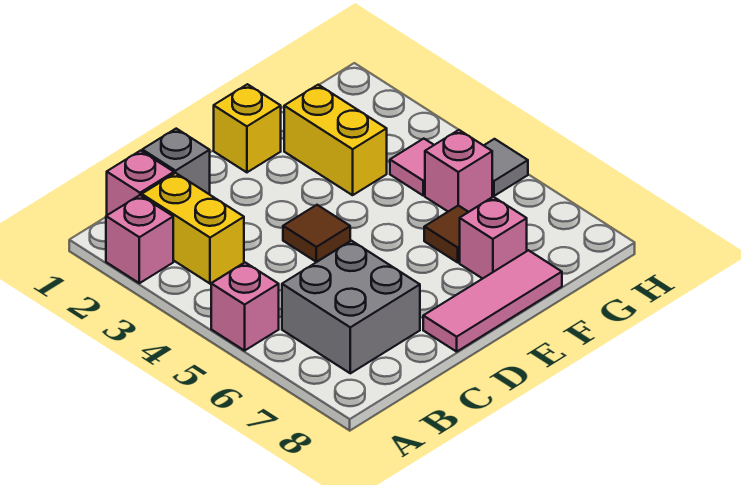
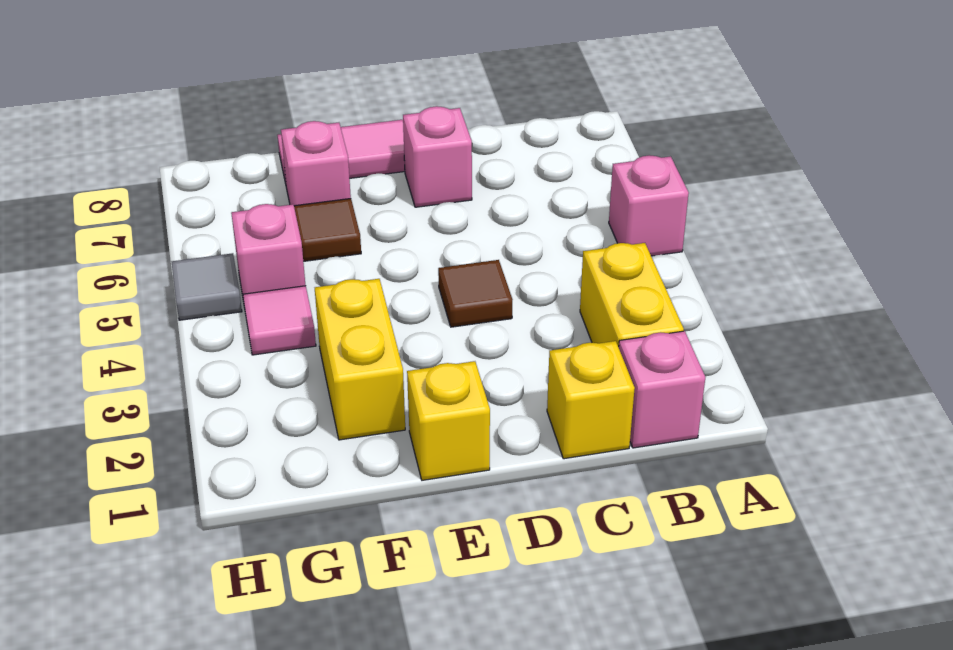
pink brick A2 level 1 -> pink brick D7 level 1
grey brick B6:C7 level 1 -> none
grey brick C1 level 1 -> yellow brick C1 level 1

